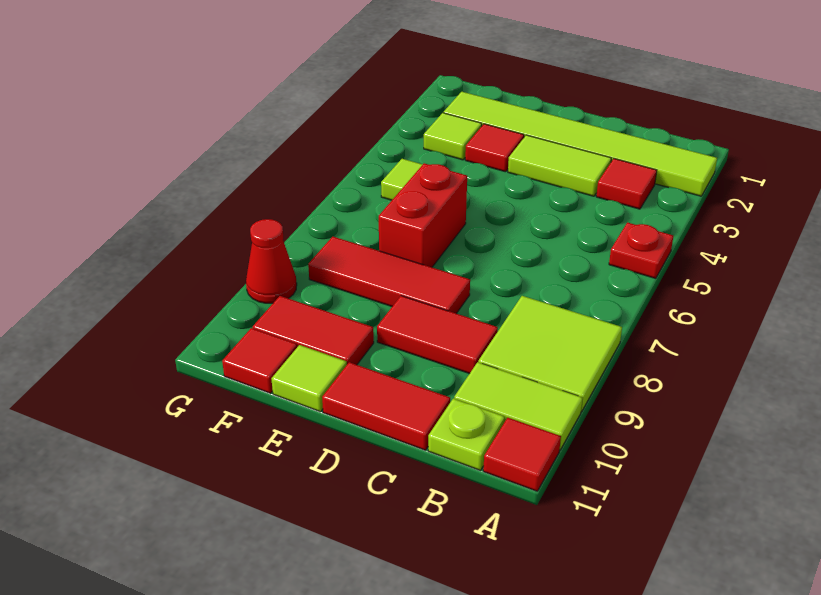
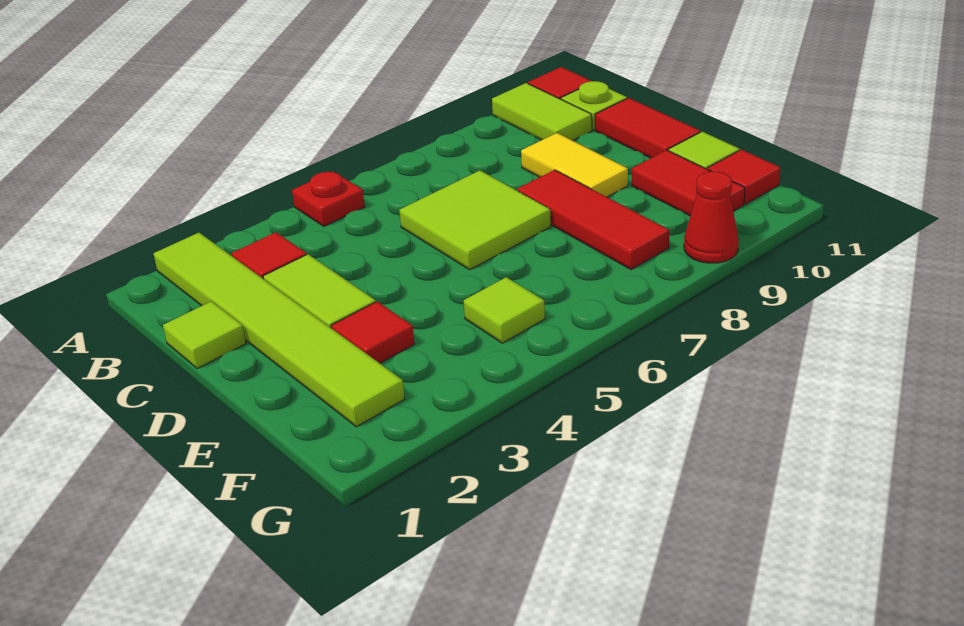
lime tile A8:B9 level 1 -> lime tile C6:D7 level 1
red tile C9:D9 level 1 -> yellow tile C9:D9 level 1
red brick E6:E7 level 1 -> none
lime tile F3 level 1 -> lime tile C1 level 1

